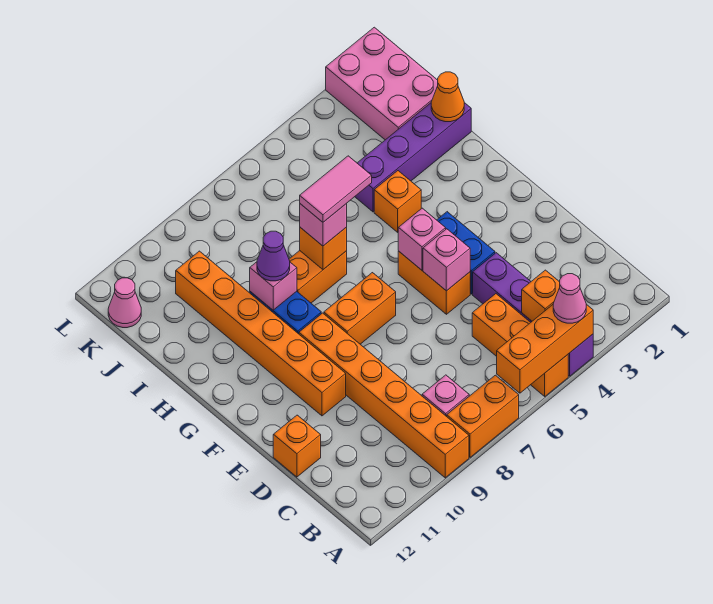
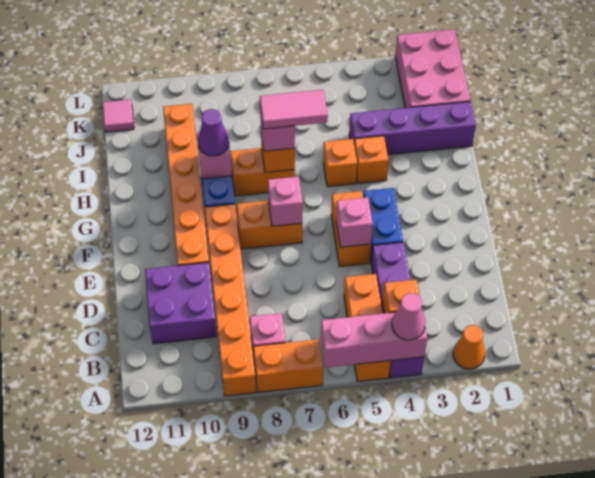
orange brick A4:A6 level 2 -> pink brick A4:A6 level 2
none -> purple brick C10:D11 level 1
orange brick D12 level 1 -> orange brick H5 level 1
pink brick F5 level 2 -> pink brick F7 level 2
orange cone I1 level 2 -> orange cone A2 level 1
pink cone K12 level 1 -> pink tile K12 level 1

